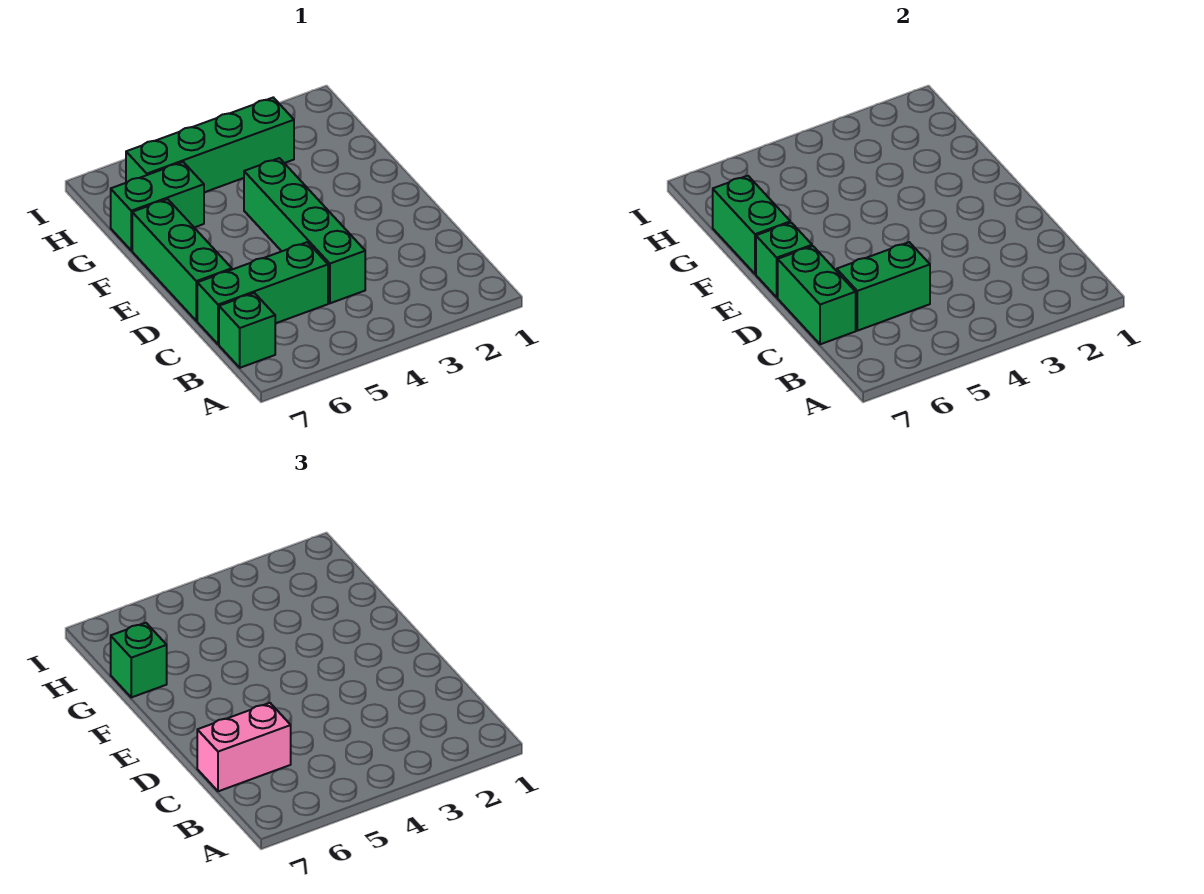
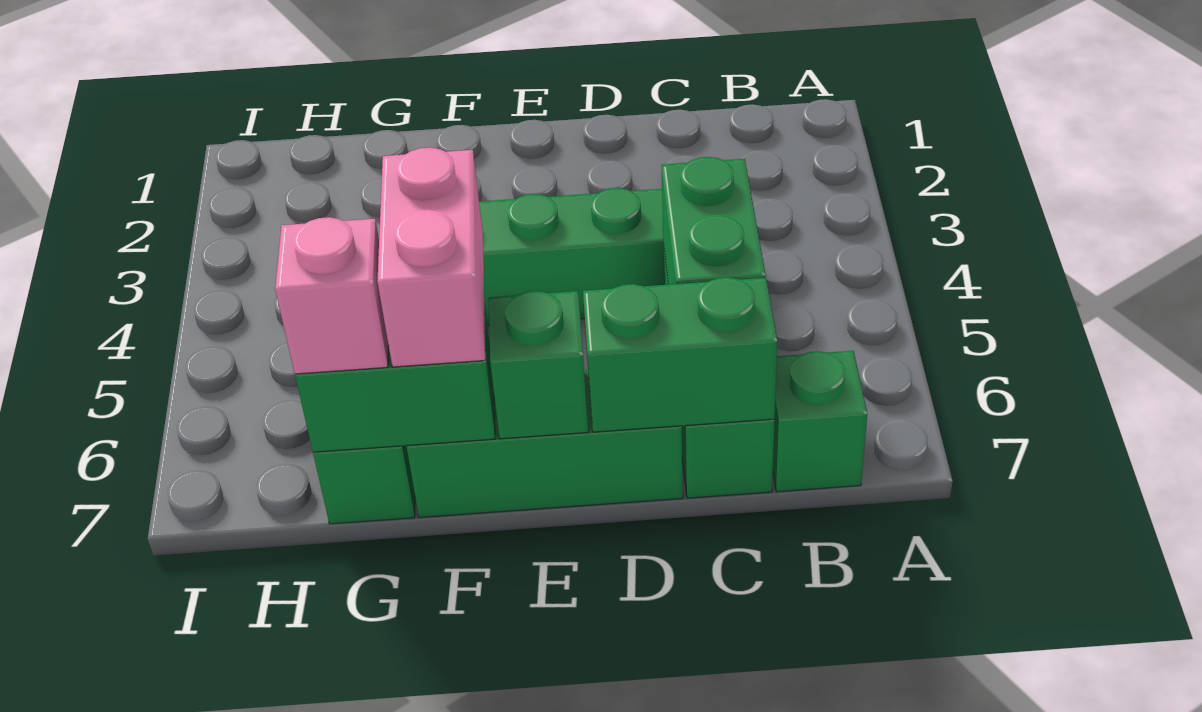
pink brick C6:C7 level 3 -> pink brick F6:F7 level 3
green brick G7 level 3 -> pink brick G7 level 3
green brick H3:H6 level 1 -> none

